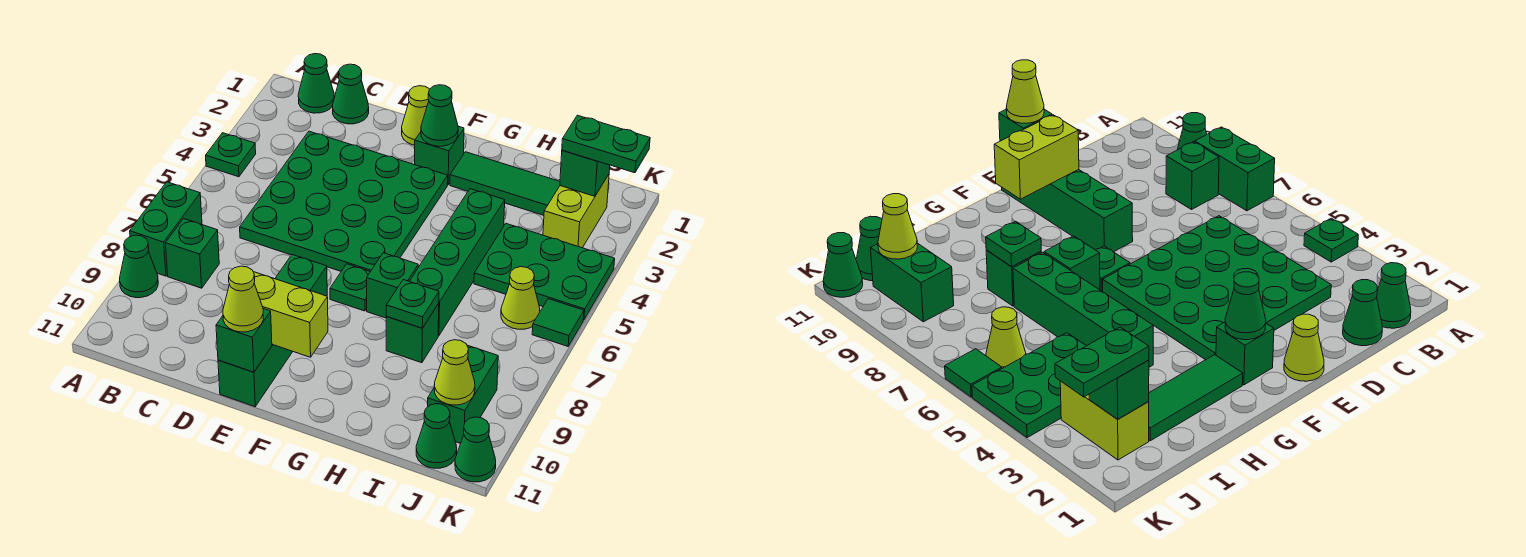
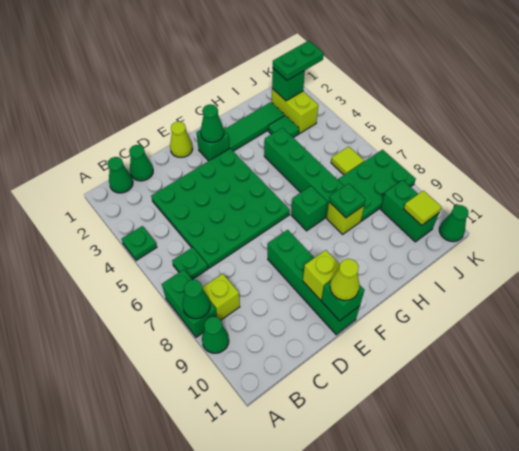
green brick B8 level 1 -> lime brick B8 level 1
lime brick E10:F10 level 2 -> lime brick E10 level 2
green plate F7 level 1 -> green plate B6 level 1
green brick H8 level 1 -> lime brick H8 level 1
green plate I4:K5 level 1 -> green plate I7:K8 level 1
lime cone J6 level 1 -> lime tile J6 level 1
lime cone J10 level 2 -> lime tile J10 level 2
green cone J11 level 1 -> green cone A8 level 2
green tile K6 level 1 -> green tile I3 level 1

